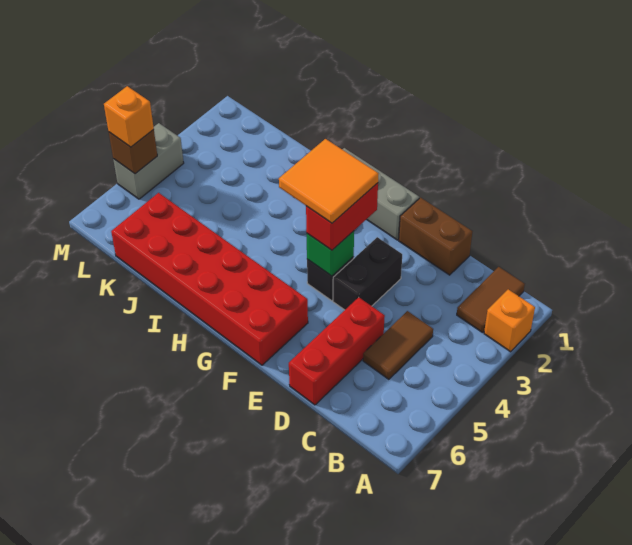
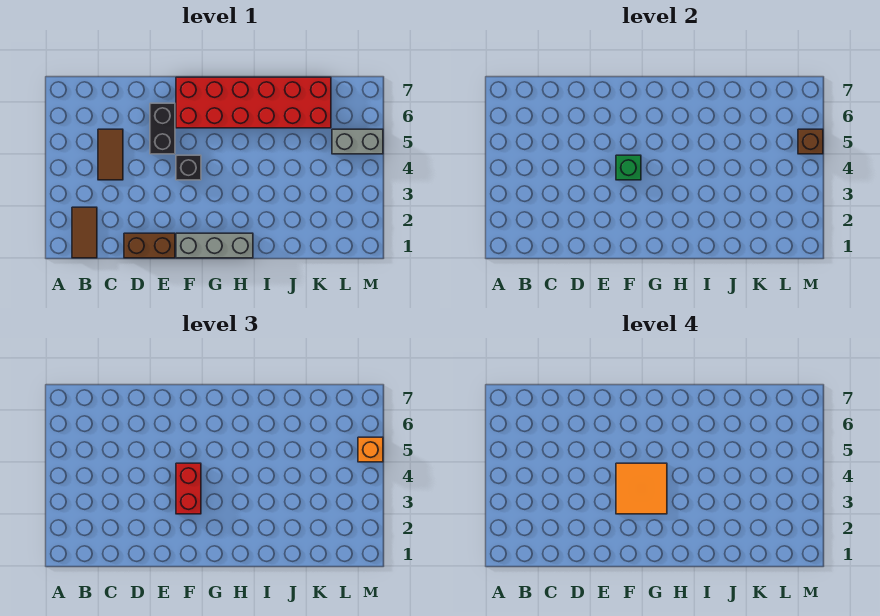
orange brick A2 level 1 -> none
red brick D5:D7 level 1 -> none
black brick E3:E4 level 1 -> black brick E5:E6 level 1
grey brick M4:M5 level 1 -> grey brick L5:M5 level 1

